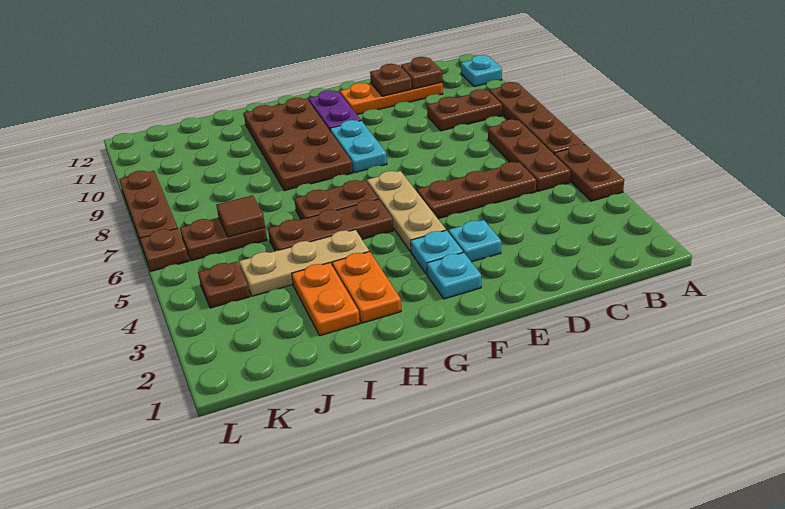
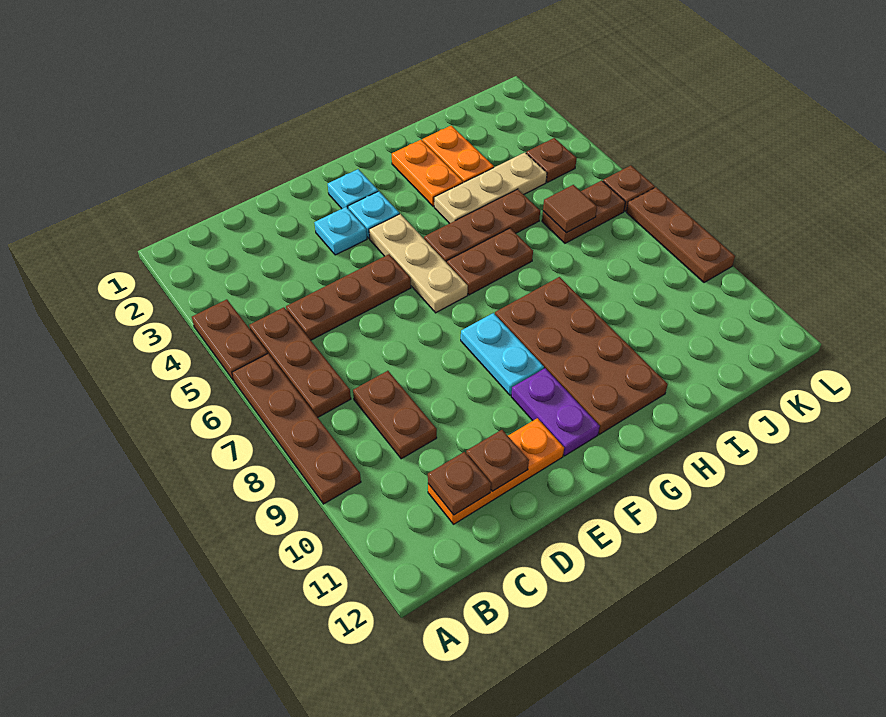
cyan plate A11 level 1 -> none
brown plate B9:C9 level 1 -> brown plate C8:C9 level 1

